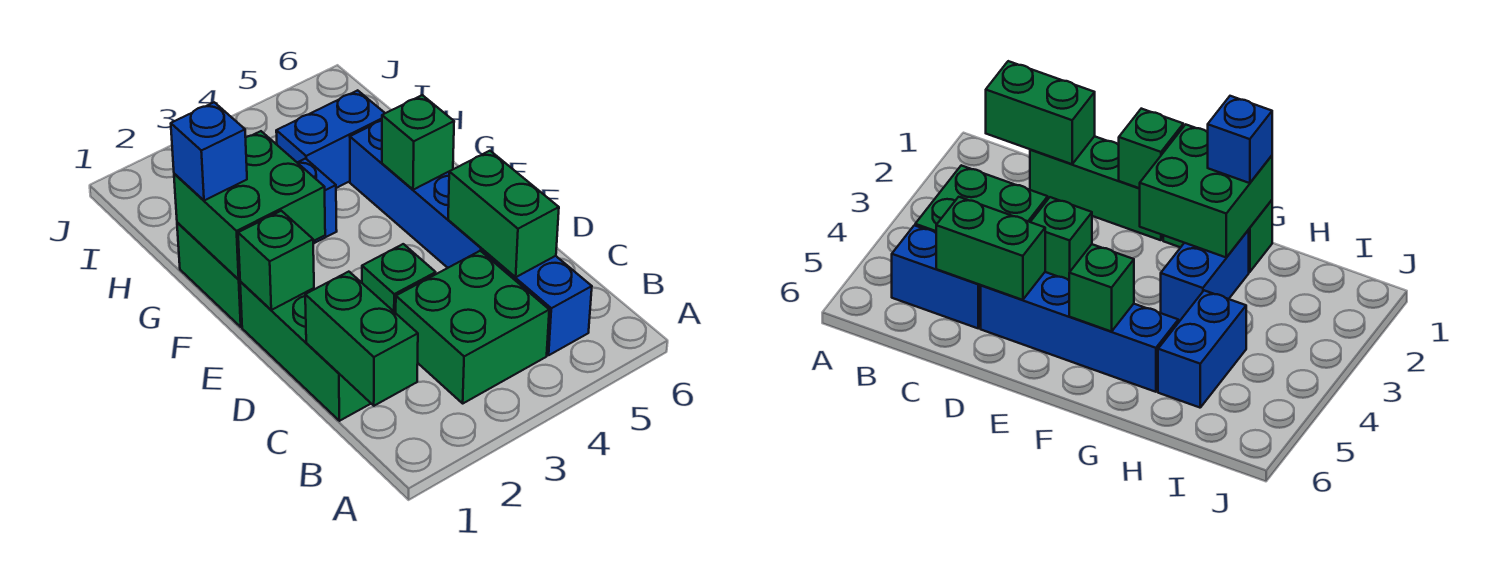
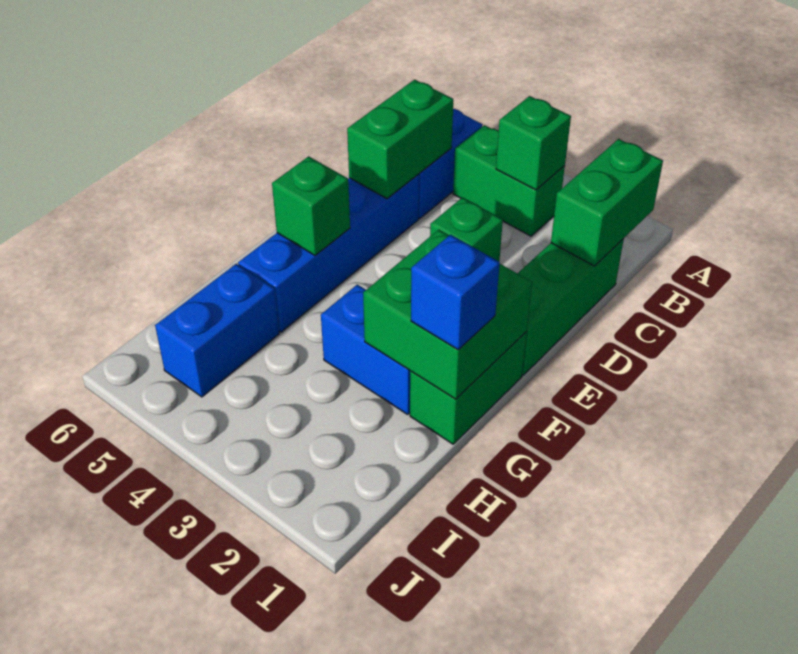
green brick B3:C4 level 1 -> green brick B3:B4 level 1
green brick E1 level 2 -> green brick B3 level 2
blue brick H4:H5 level 1 -> blue brick H5:I5 level 1

